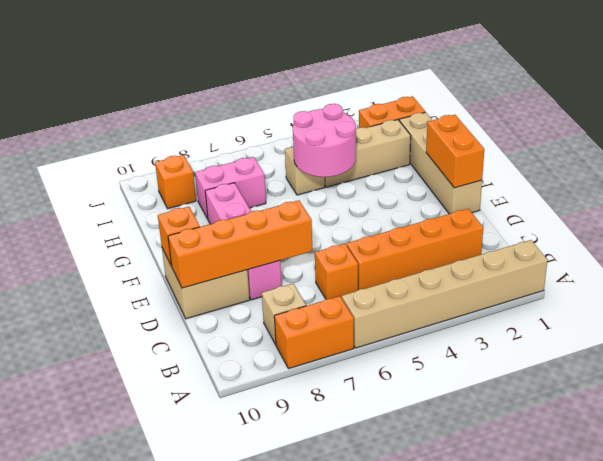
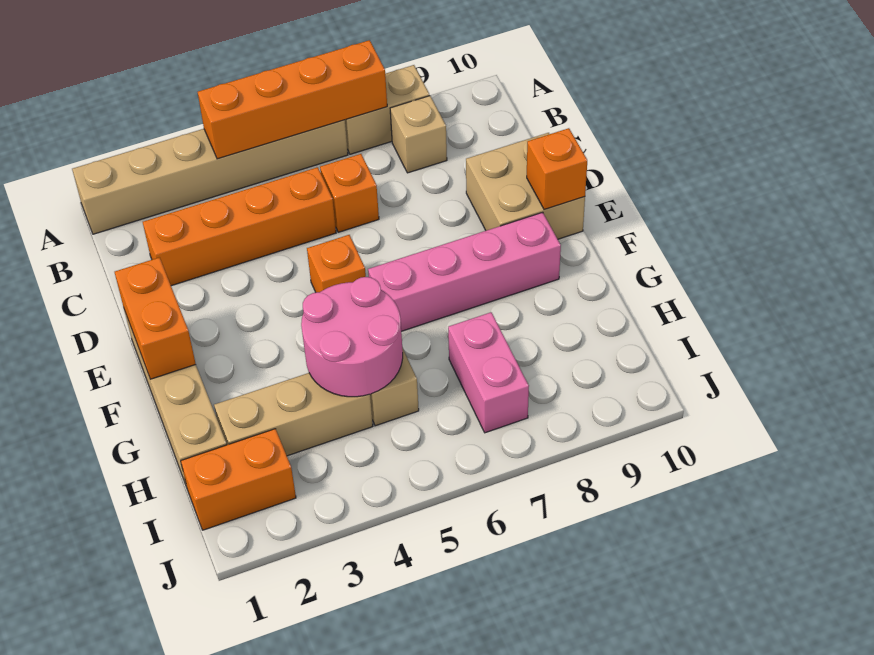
orange brick A7:A8 level 1 -> tan brick A7:A8 level 1
orange brick D7:D10 level 2 -> orange brick A4:A7 level 2
pink brick D8:G8 level 1 -> pink brick F6:F9 level 1
pink brick H7:H8 level 1 -> pink brick H7:I7 level 1
orange brick I9 level 1 -> orange brick E5 level 1

